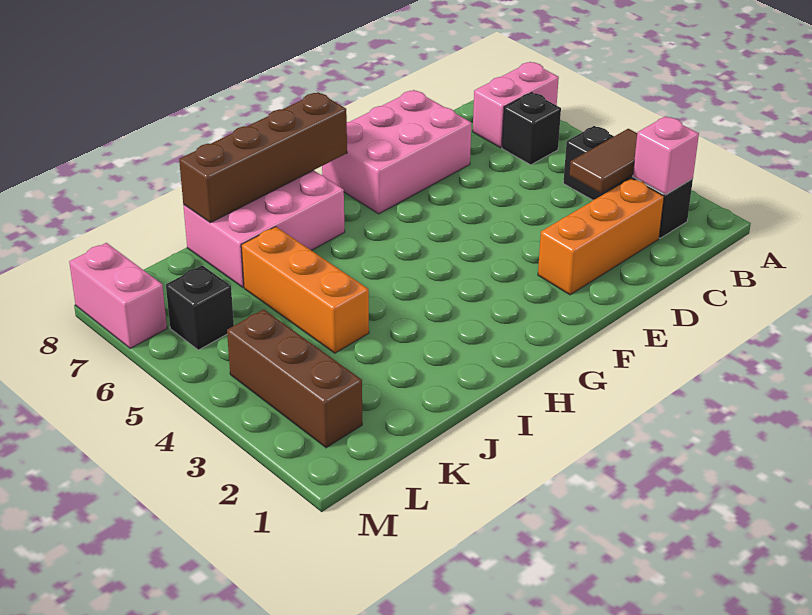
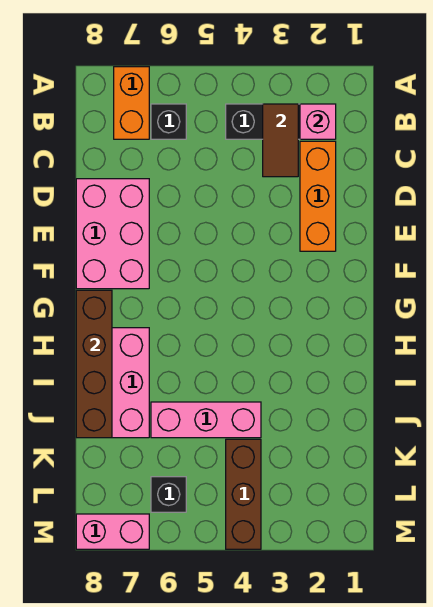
pink brick A7:B7 level 1 -> orange brick A7:B7 level 1
orange brick J4:J6 level 1 -> pink brick J4:J6 level 1
brown brick L2:L4 level 1 -> brown brick K4:M4 level 1

